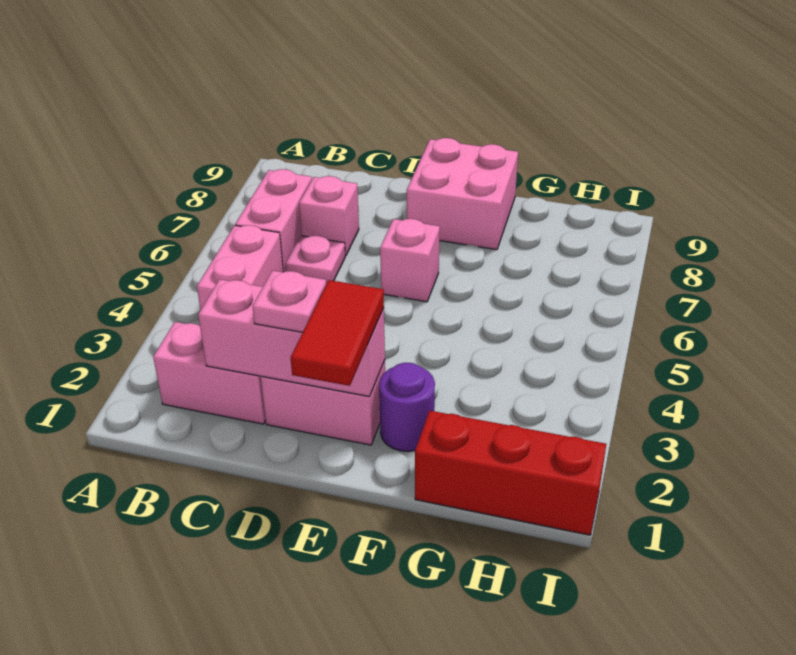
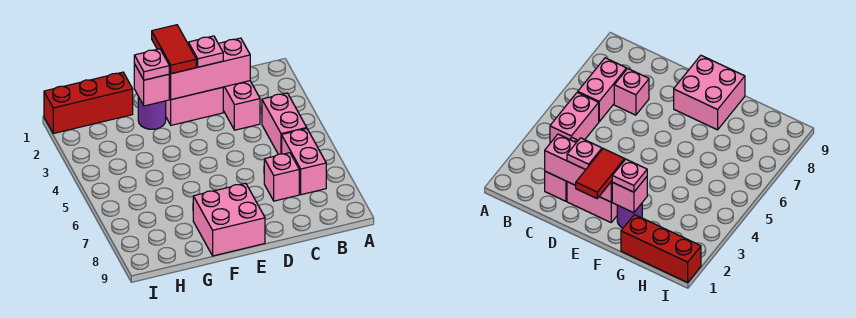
pink brick B2:C2 level 1 -> pink brick C2:C3 level 1
pink plate C6 level 1 -> pink plate F2 level 3
pink brick E6 level 1 -> pink brick F2 level 2

